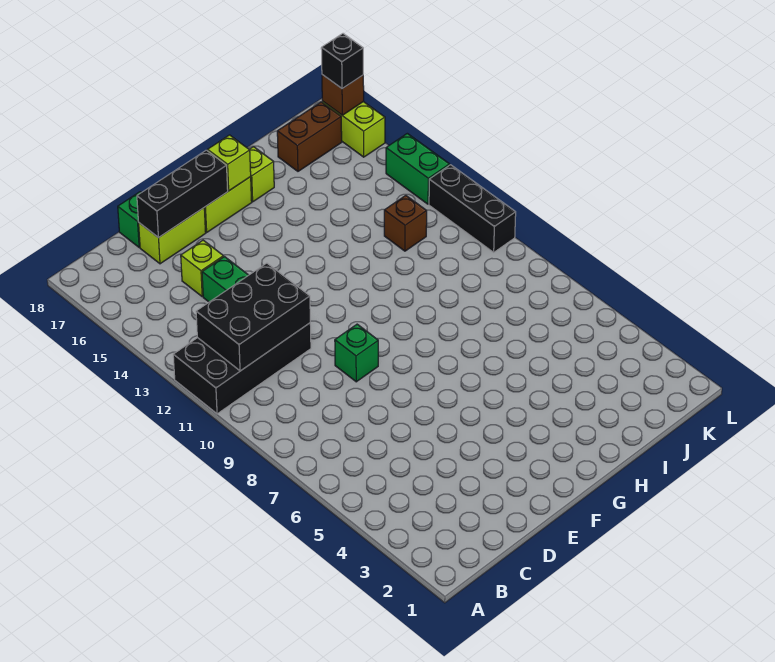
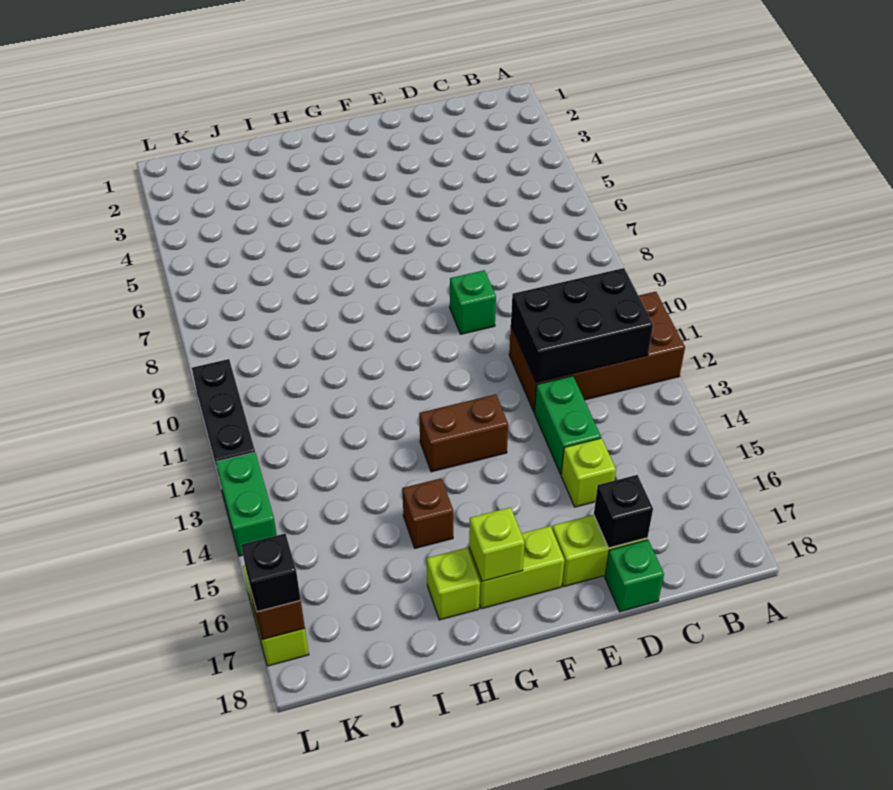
black brick A11:D12 level 1 -> brown brick A11:D12 level 1
black brick D17:F17 level 2 -> black brick D17 level 2
brown brick J12 level 1 -> brown brick H15 level 1
brown brick J17:K17 level 1 -> brown brick F13:G13 level 1

